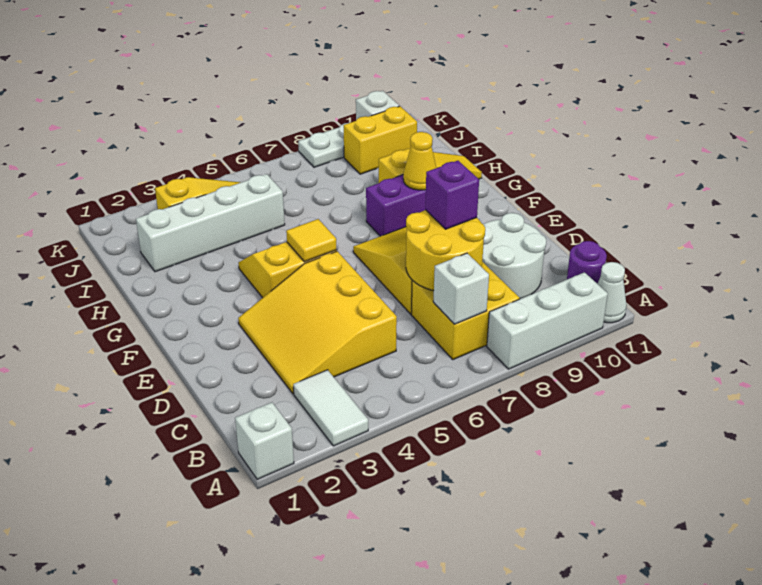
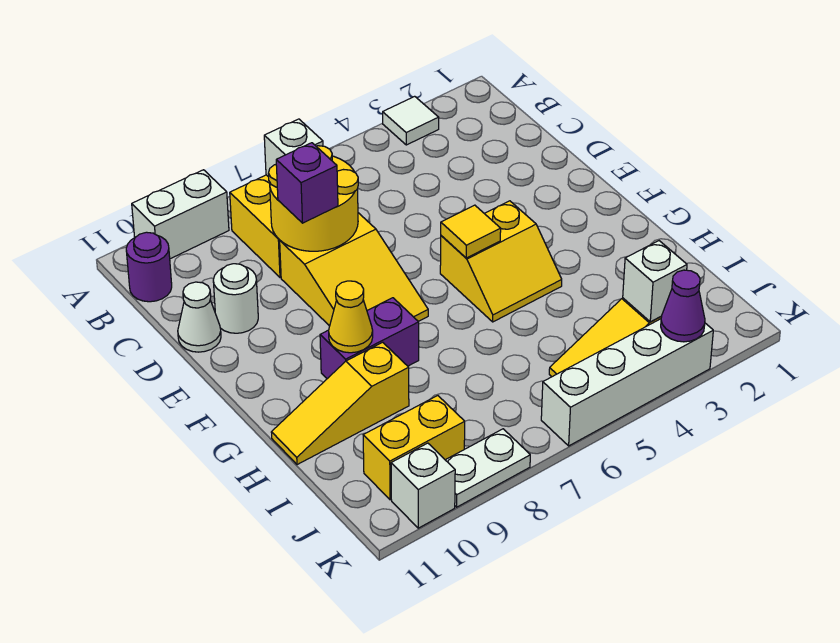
white brick A1 level 1 -> white brick J3 level 2
white tile A3:B3 level 1 -> white tile A3 level 1
white brick A8:A10 level 1 -> white brick A9:A10 level 1
white cone A11 level 1 -> white cone D11 level 1
yellow slope C3:E5 level 1 top 5 -> none
white round brick C9:D10 level 1 -> white round brick D10 level 1
white brick I2:I5 level 1 -> white brick K3:K6 level 1
none -> purple cone K3 level 2

